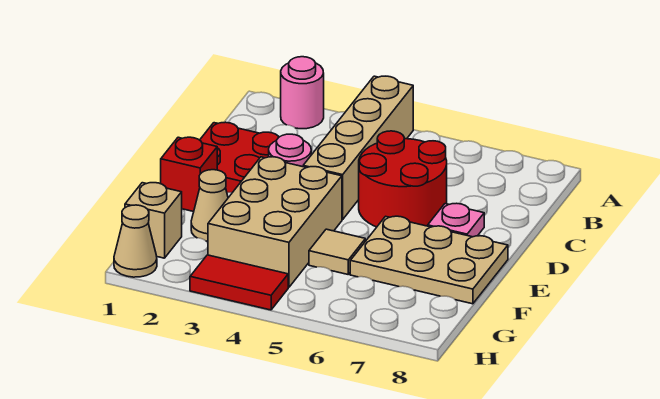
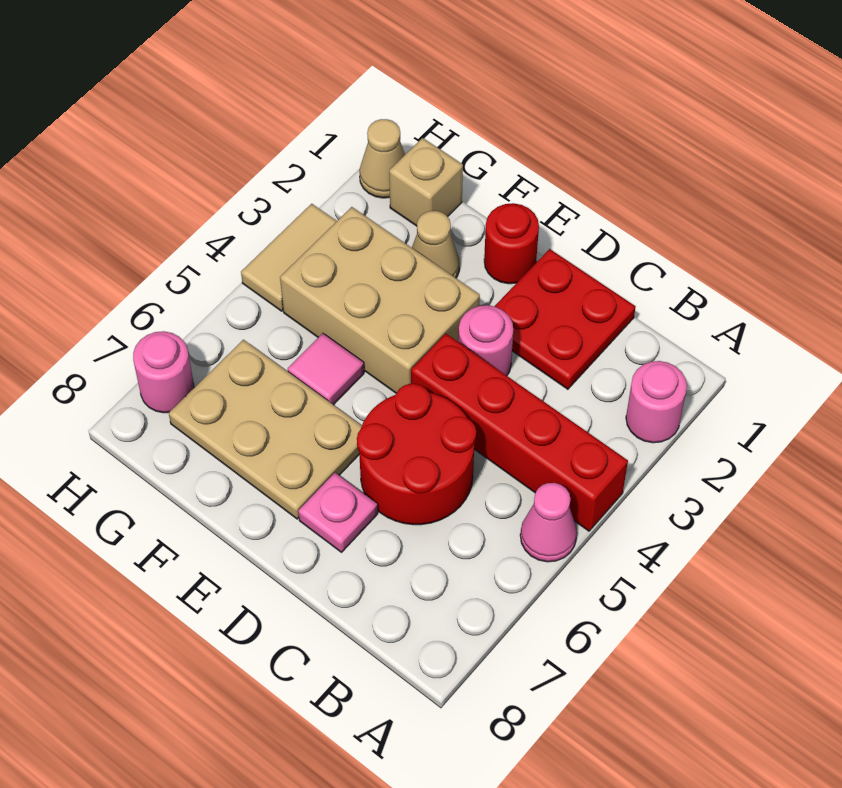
tan brick A4:D4 level 1 -> red brick A4:D4 level 1
none -> pink cone A5 level 1
red brick E1 level 1 -> red round brick E1 level 1
tan plate E6:F8 level 1 -> tan plate E6:G7 level 1
tan tile F5 level 1 -> pink tile F5 level 1
red tile H3:H4 level 1 -> tan tile H3:H4 level 1
none -> pink round brick H7 level 1

